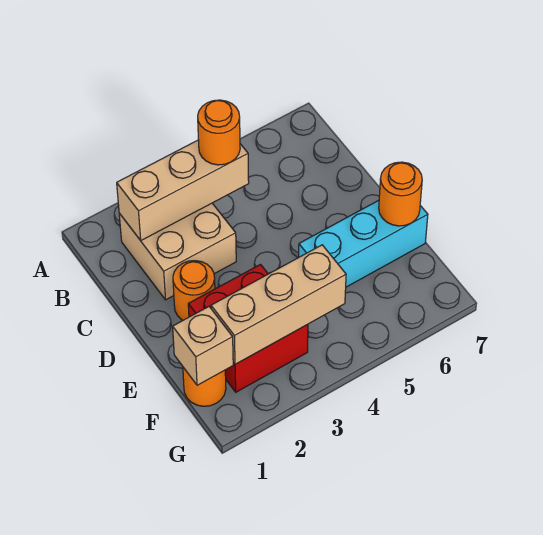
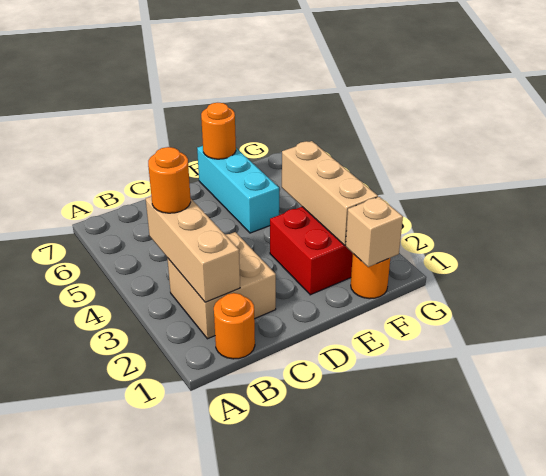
orange round brick D2 level 1 -> orange round brick B1 level 1

